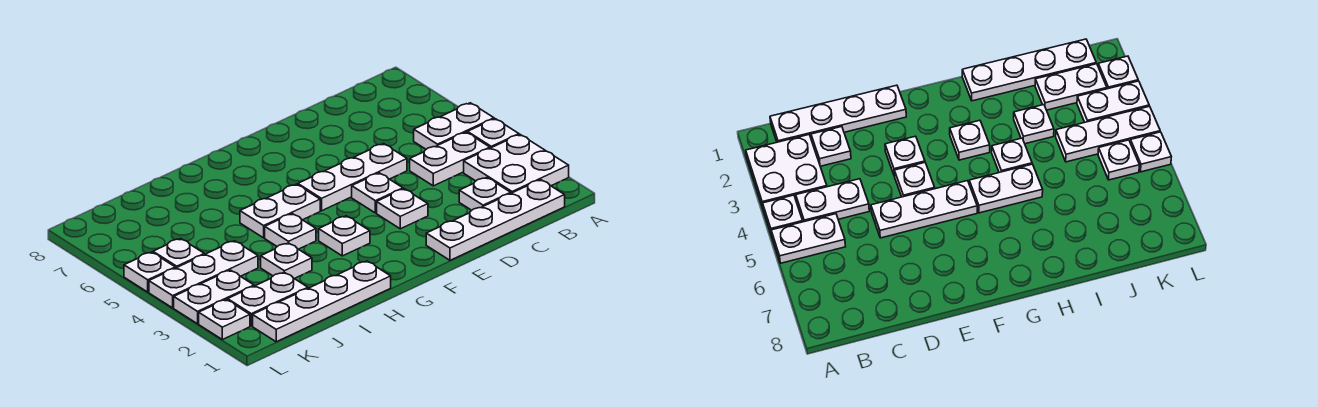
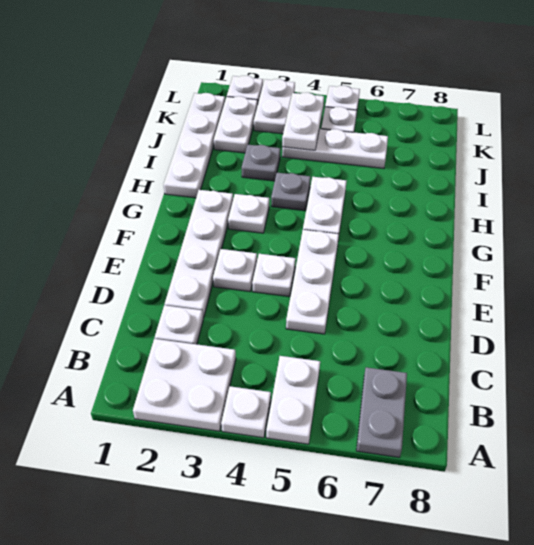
none -> grey plate A7:B7 level 1
white plate B1:E1 level 1 -> white plate D2:G2 level 1
white plate B4:C4 level 1 -> white plate J4:K4 level 2
white plate H4 level 1 -> grey plate H4 level 1
white plate I3 level 1 -> grey plate I3 level 1
white plate J4:L4 level 1 -> white plate J4:J6 level 1

